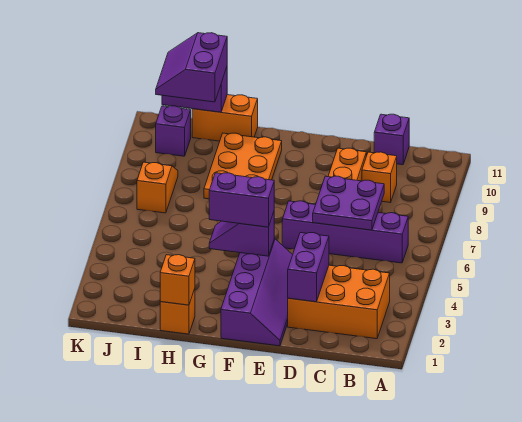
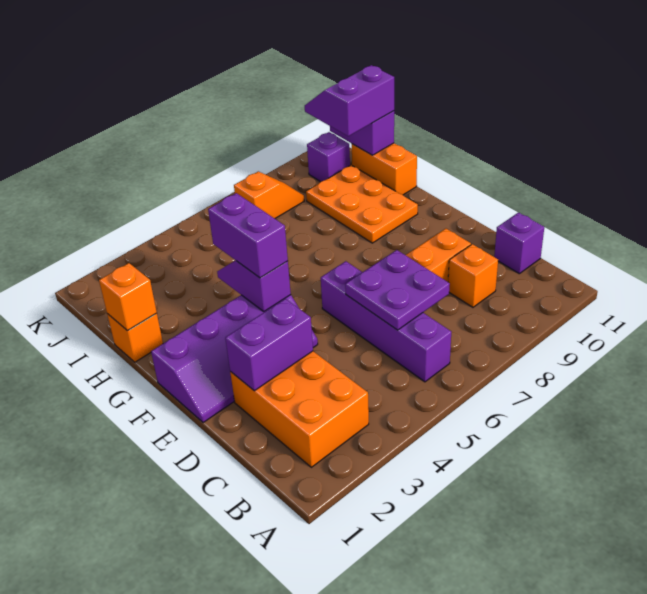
orange plate G8:H10 level 1 -> orange plate G9:I10 level 1

